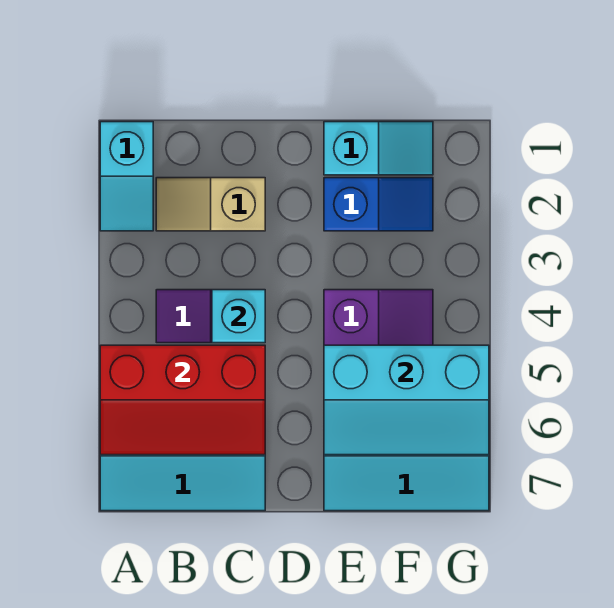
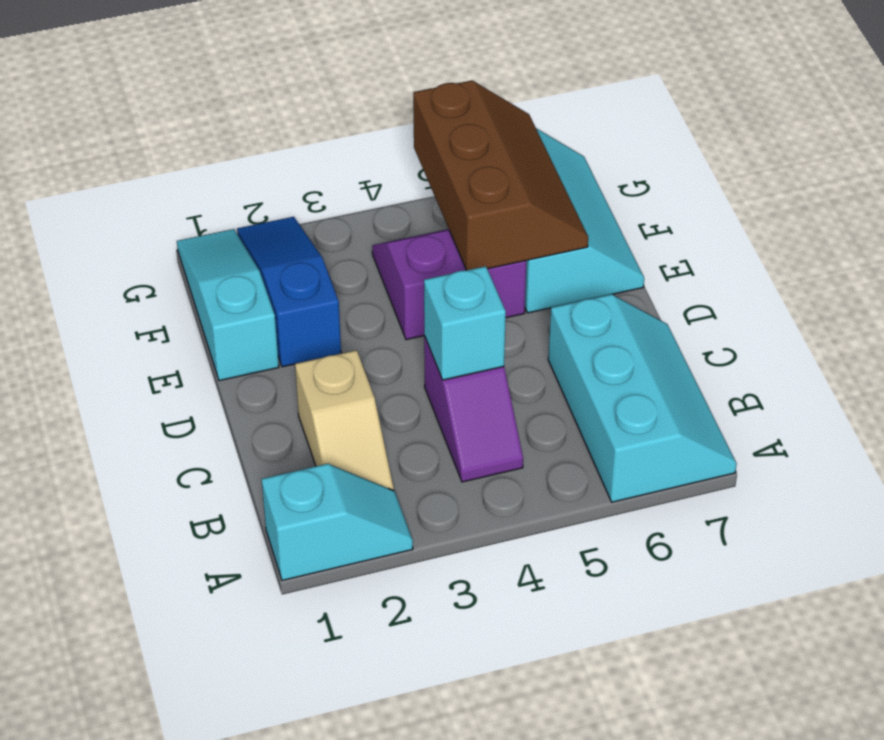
red slope A5:C6 level 2 top 5 -> none
cyan slope E1:F1 level 1 top E -> cyan slope E1:G1 level 1 top E
blue slope E2:F2 level 1 top E -> blue slope E2:G2 level 1 top E
cyan slope E5:G6 level 2 top 5 -> brown slope E5:G6 level 2 top 5

